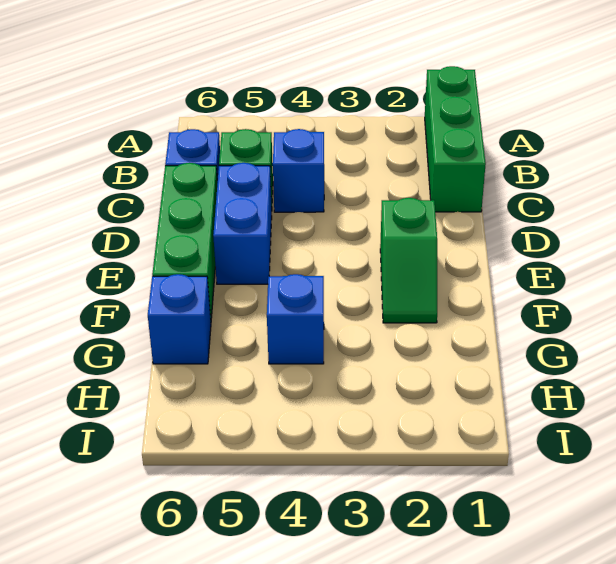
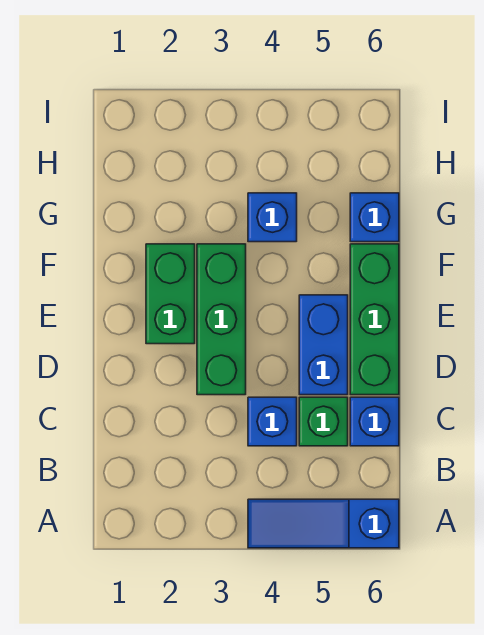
green brick A1:C1 level 1 -> green brick D3:F3 level 1
none -> blue slope A4:A6 level 1 top 6
green slope E2:F2 level 1 top E -> green brick E2:F2 level 1

